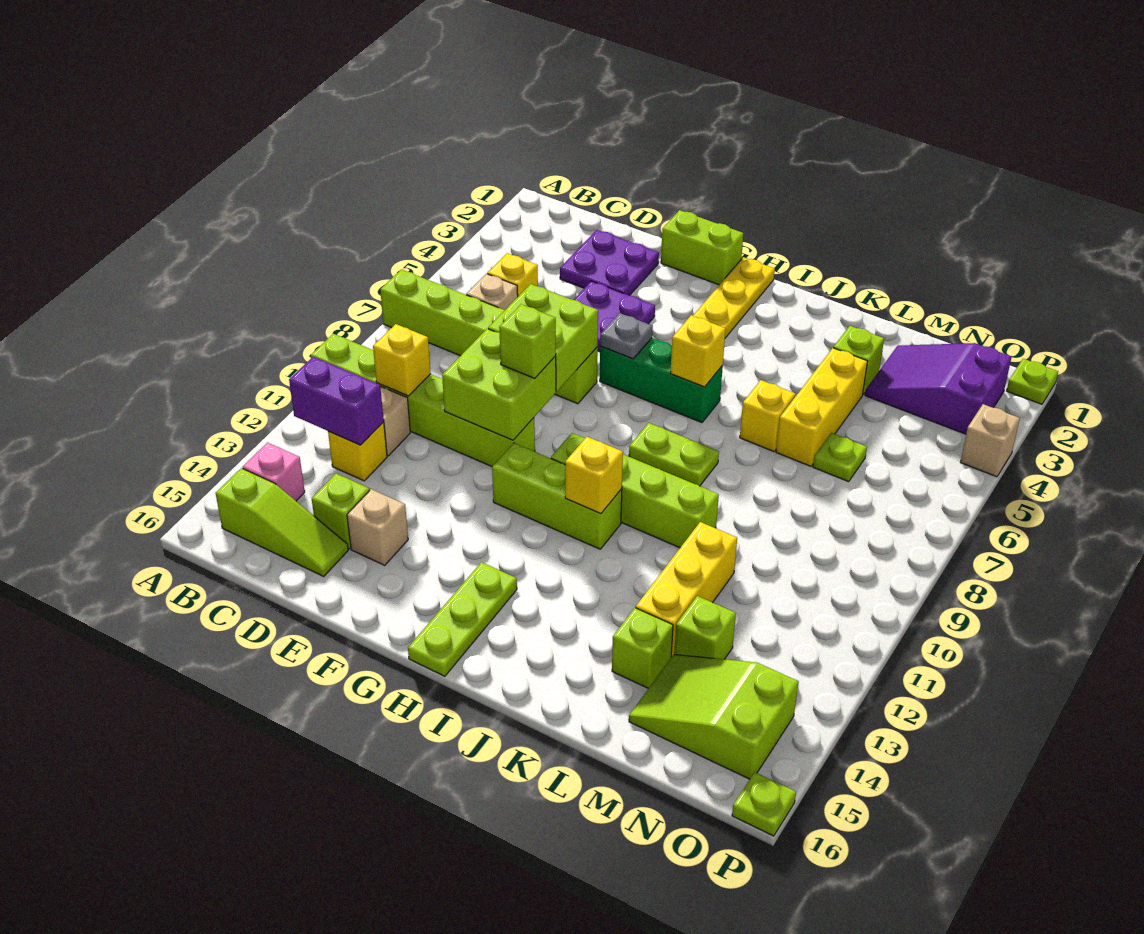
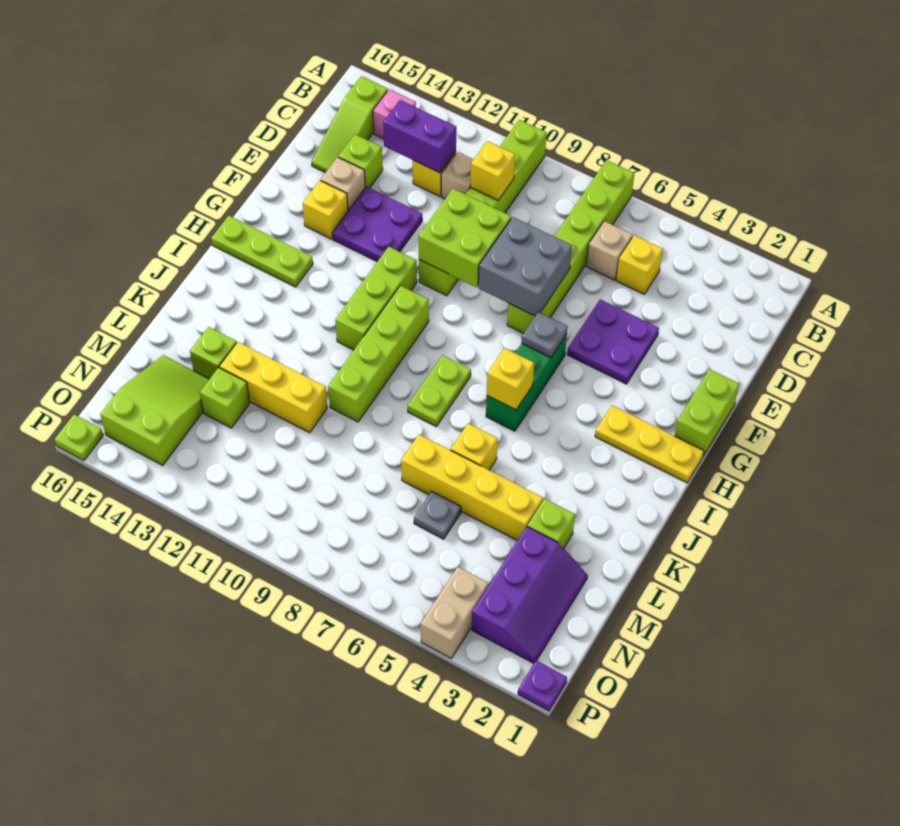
purple brick B12:C12 level 2 -> purple brick C12:C13 level 2
purple plate D2:E3 level 1 -> purple plate E12:F13 level 1
lime brick E7:F8 level 2 -> grey brick E7:F8 level 2
lime brick F9 level 3 -> none
yellow brick I11 level 2 -> yellow brick F14 level 1
yellow brick L4:L6 level 1 -> yellow brick L4:L7 level 1
purple slope M2:O3 level 1 top O -> purple slope M2:O3 level 1 top 3
lime plate M6 level 1 -> grey plate M6 level 1
lime plate P1 level 1 -> purple plate P1 level 1
tan brick P4 level 1 -> tan brick O4:P4 level 1

